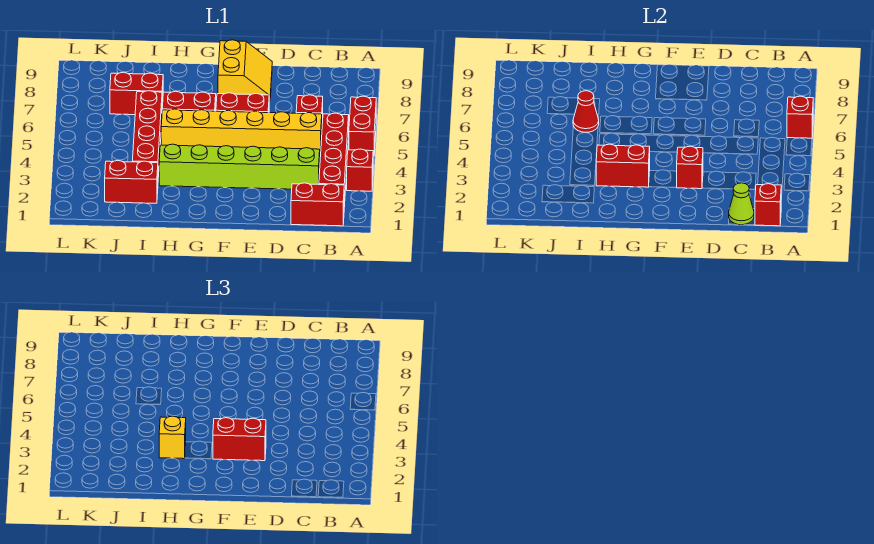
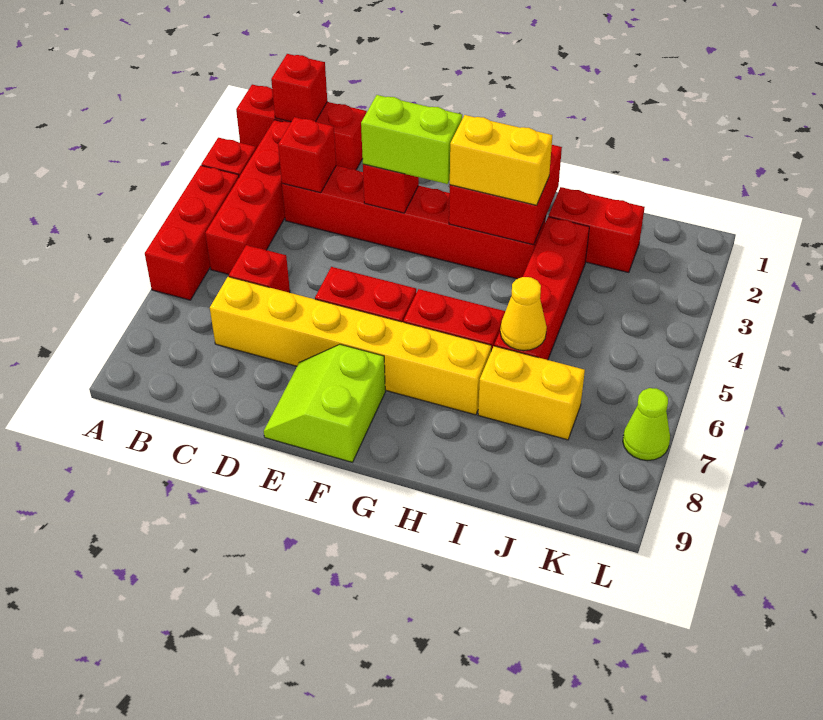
red brick A5:A6 level 1 -> red brick A4:A6 level 1
red brick A6 level 2 -> red brick C3 level 2
red brick B1:C1 level 1 -> red brick A1:C1 level 1
lime cone C1 level 2 -> lime cone L7 level 1
lime brick C3:H3 level 1 -> red brick C3:H3 level 1
yellow brick C5:H5 level 1 -> yellow brick C7:H7 level 1
red brick E3:F3 level 3 -> lime brick E3:F3 level 3
yellow slope E8:F9 level 1 top F -> lime slope E8:F9 level 1 top F
red brick G3:H3 level 2 -> red brick G2:H3 level 2
yellow brick H3 level 3 -> yellow brick G3:H3 level 3
red cone I6 level 2 -> yellow cone I6 level 2
red brick I7:J7 level 1 -> yellow brick I7:J7 level 1

